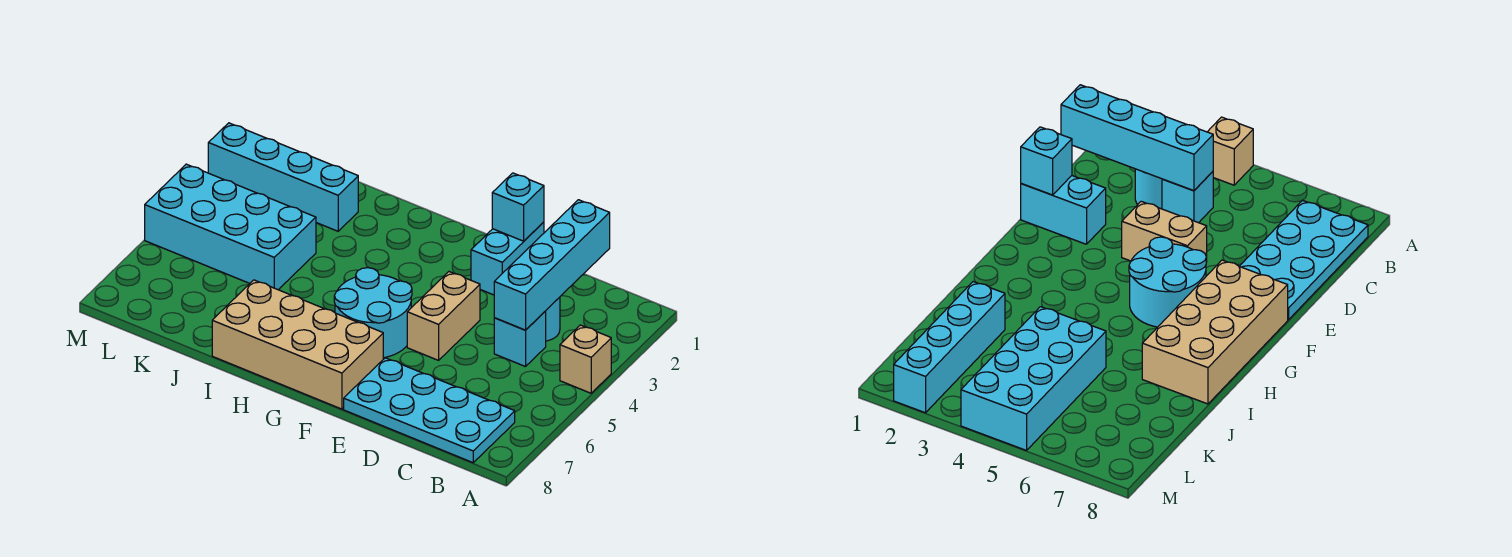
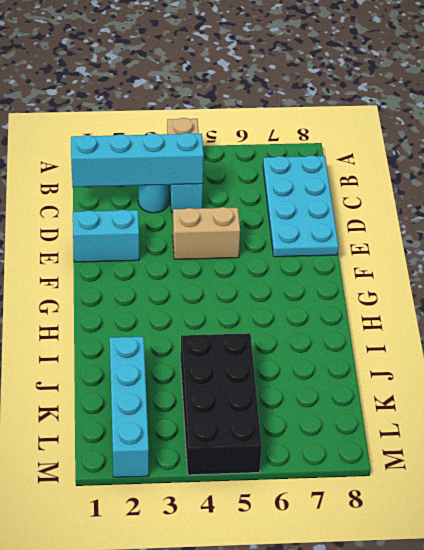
cyan brick E1 level 2 -> none
cyan round brick F5:G6 level 1 -> none
tan brick F7:I8 level 1 -> none
cyan brick J4:M5 level 1 -> black brick J4:M5 level 1

